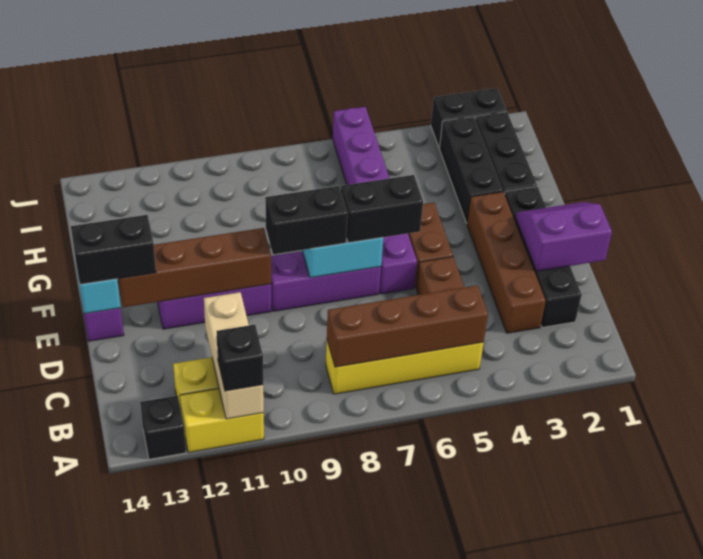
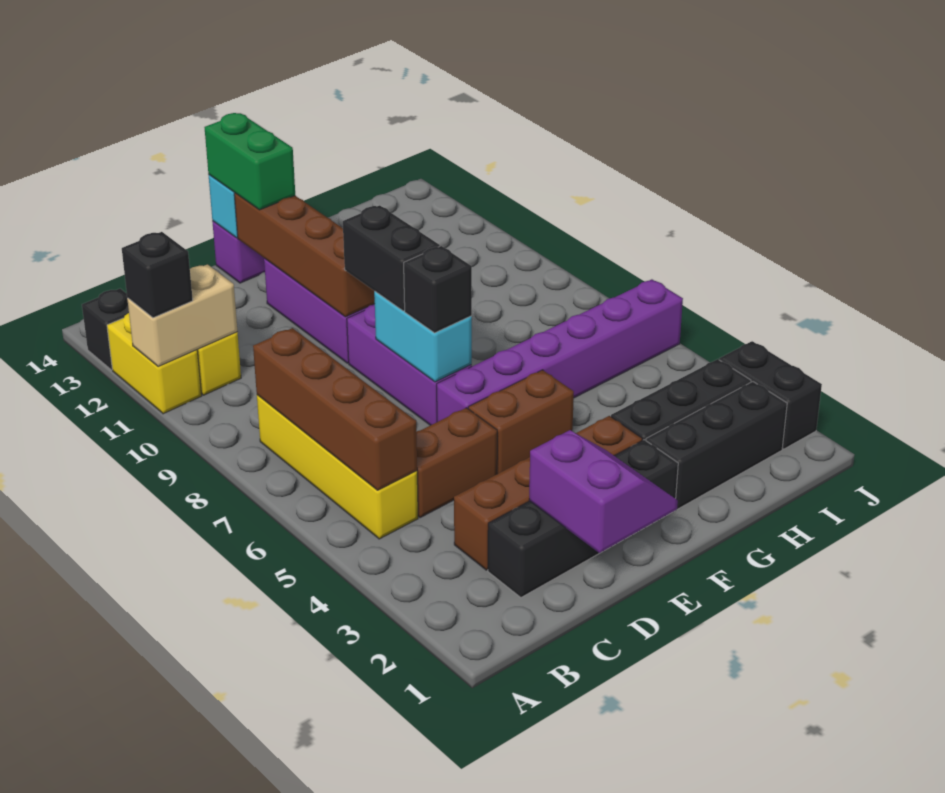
tan brick A11:C11 level 2 -> tan brick A11:B11 level 2
black brick E6:E7 level 3 -> black brick E7 level 3
black brick E13:E14 level 3 -> green brick E13:E14 level 3

